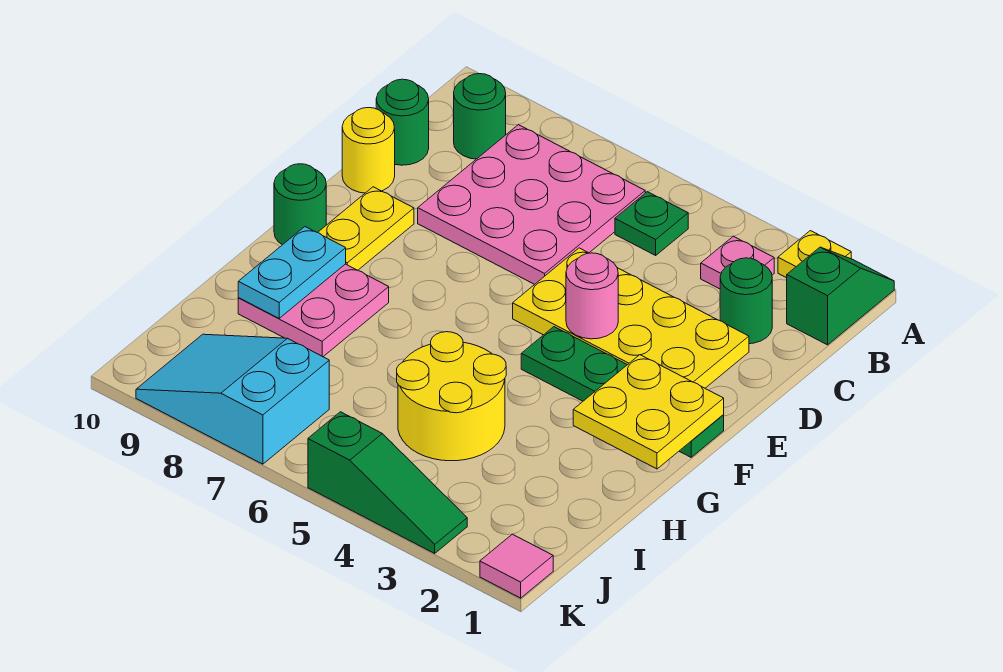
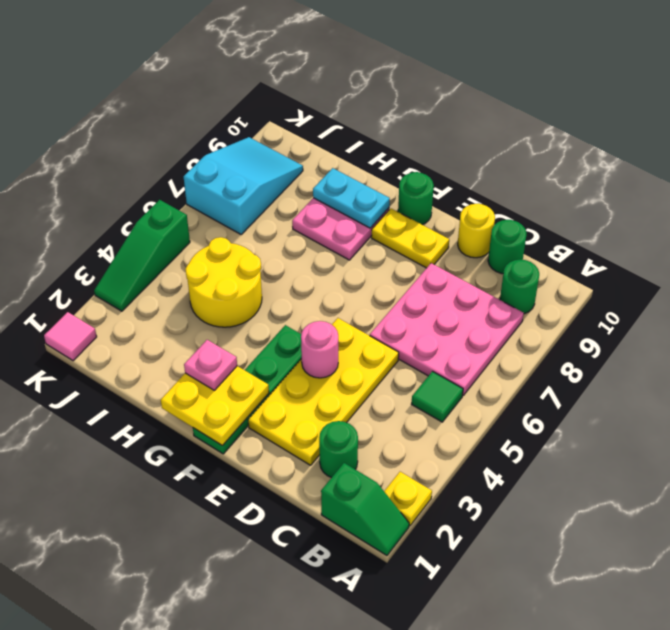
pink plate B3 level 1 -> pink plate G2 level 3
green plate B5 level 1 -> green tile B5 level 1

